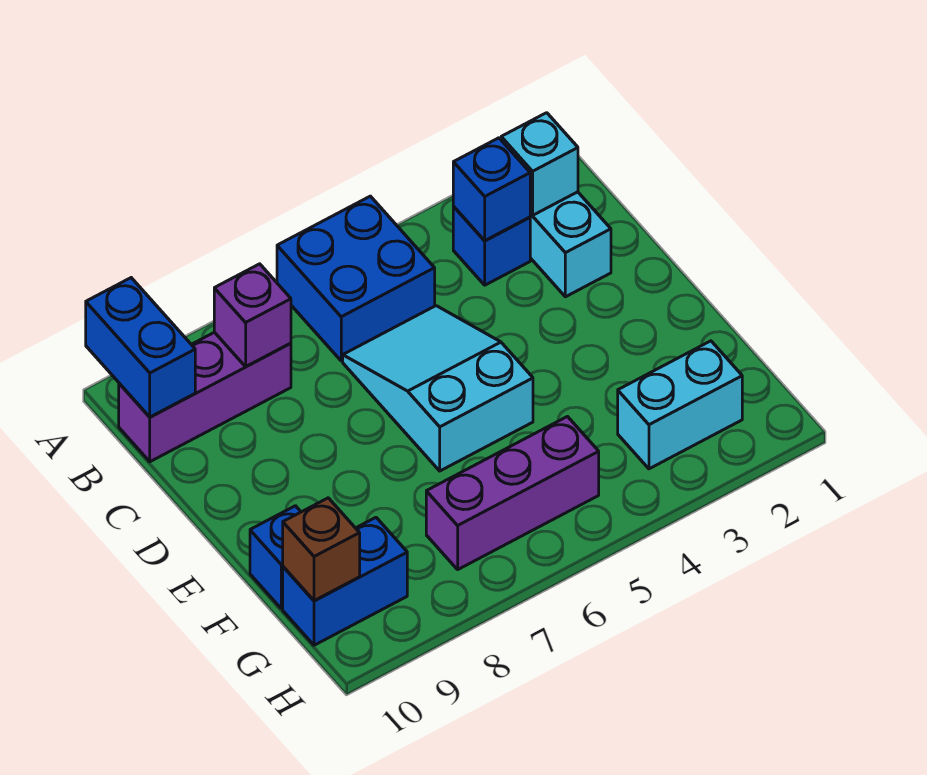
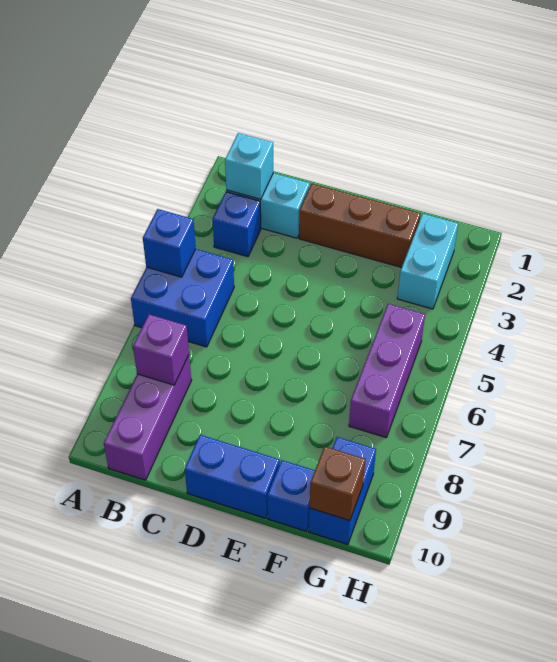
blue brick A10:B10 level 2 -> blue brick D10:E10 level 1
blue brick B3 level 2 -> blue brick A5 level 2
cyan slope C5:E6 level 1 top E -> none
none -> brown brick D2:F2 level 1

